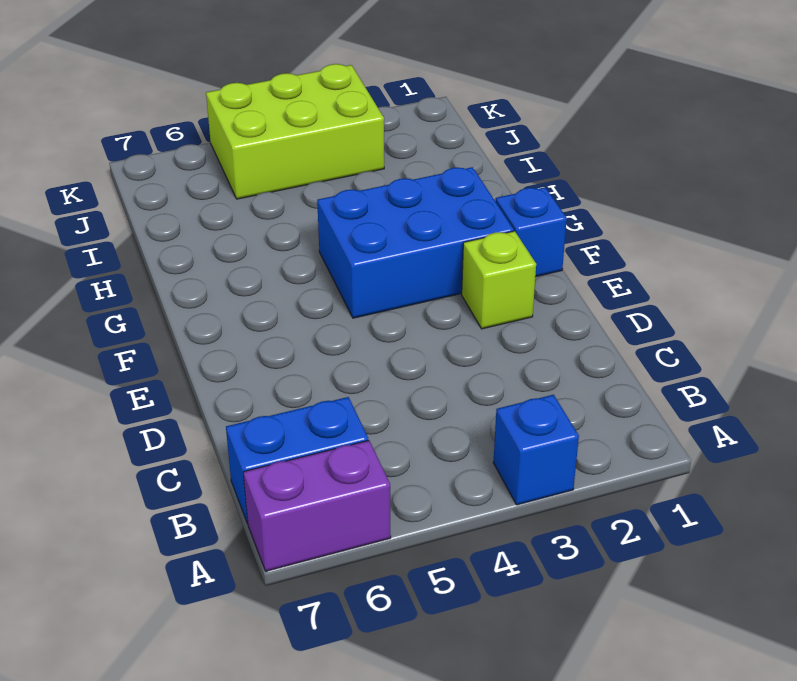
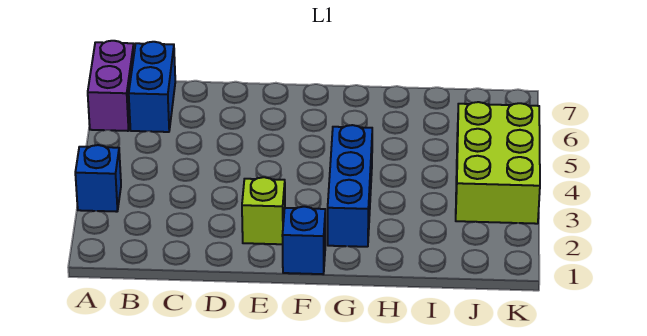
blue brick F2:G4 level 1 -> blue brick G2:G4 level 1

